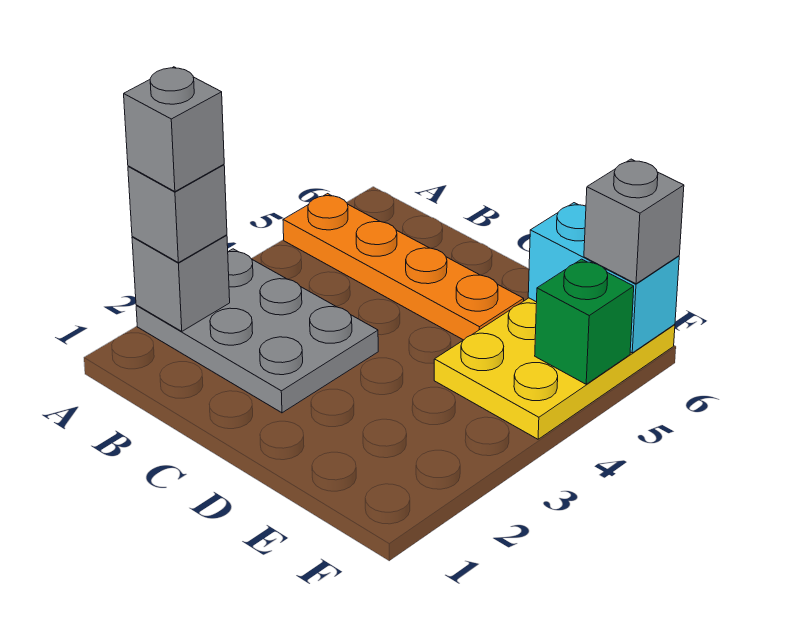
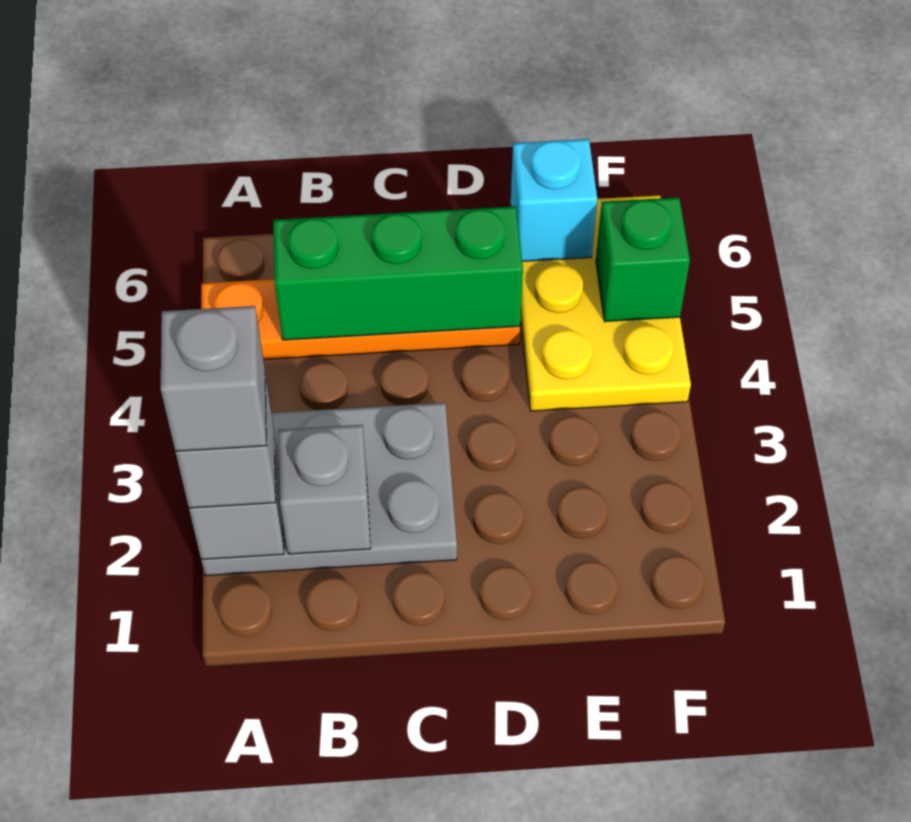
none -> green brick B5:D5 level 2
cyan brick E6:F6 level 2 -> cyan brick E6 level 2
grey brick F6 level 3 -> grey brick B2 level 2

